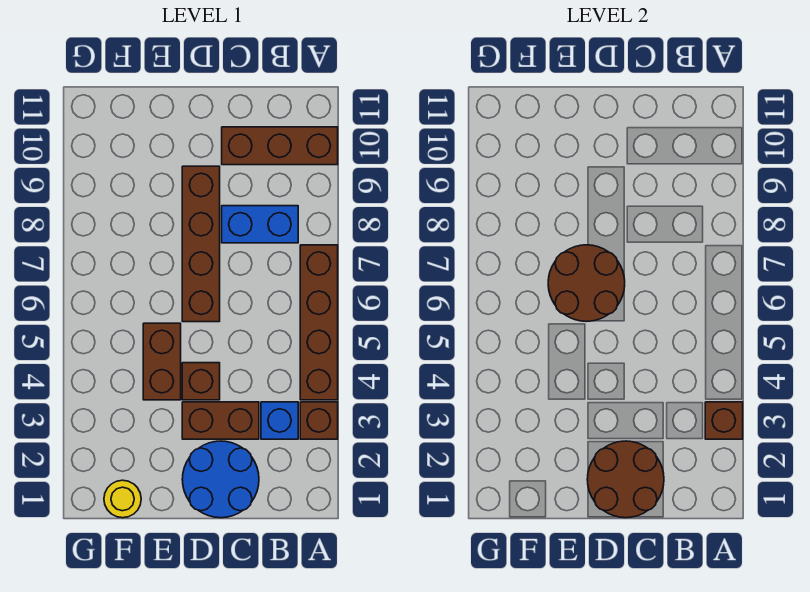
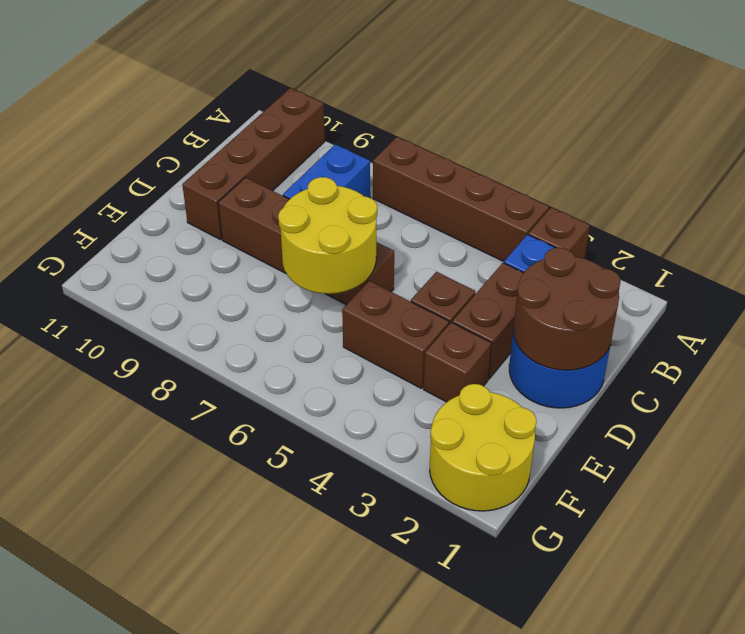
brown brick A3 level 2 -> brown brick E3 level 1
brown brick A10:C10 level 1 -> brown brick A10:D10 level 1
brown round brick D6:E7 level 2 -> yellow round brick D6:E7 level 2
yellow round brick F1 level 1 -> yellow round brick F1:G2 level 1

